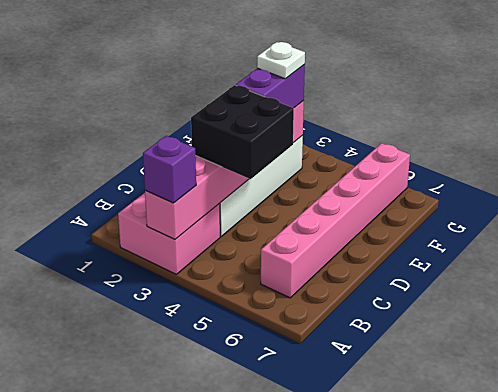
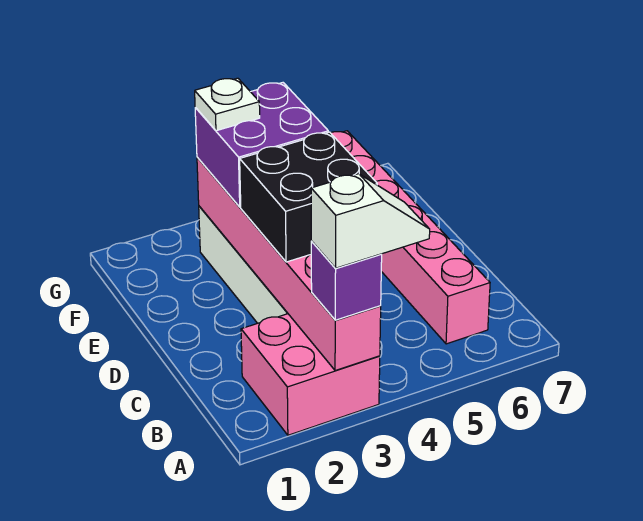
none -> white slope A3:A4 level 4 top 3
purple brick E3:F3 level 3 -> purple brick E3:F4 level 3

